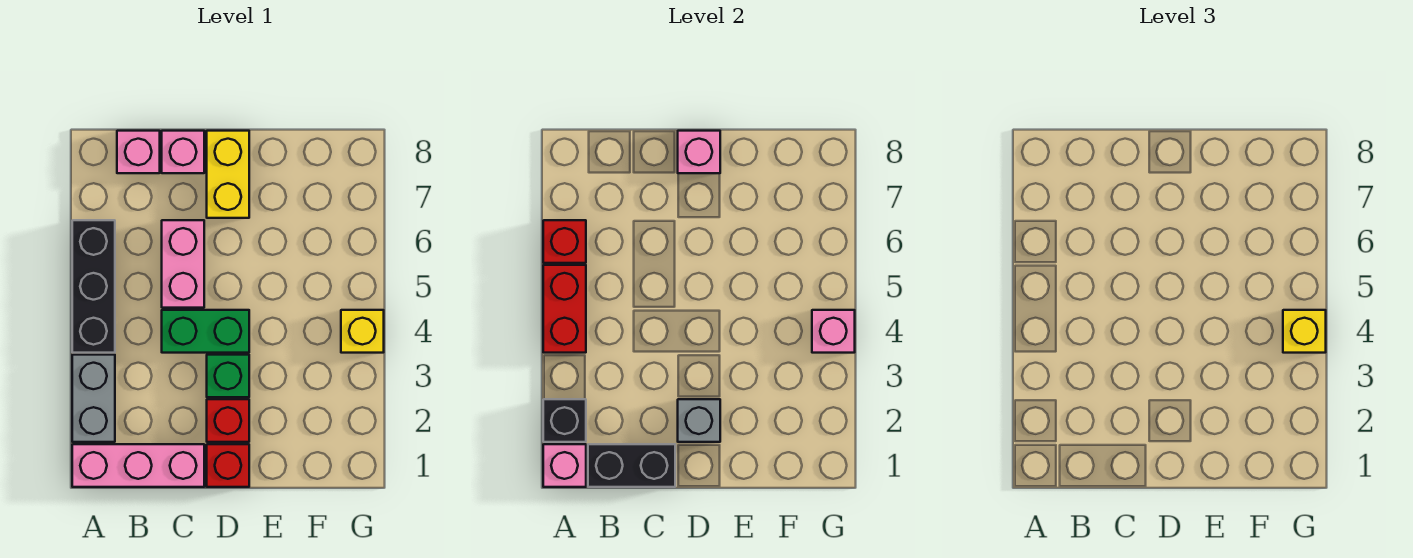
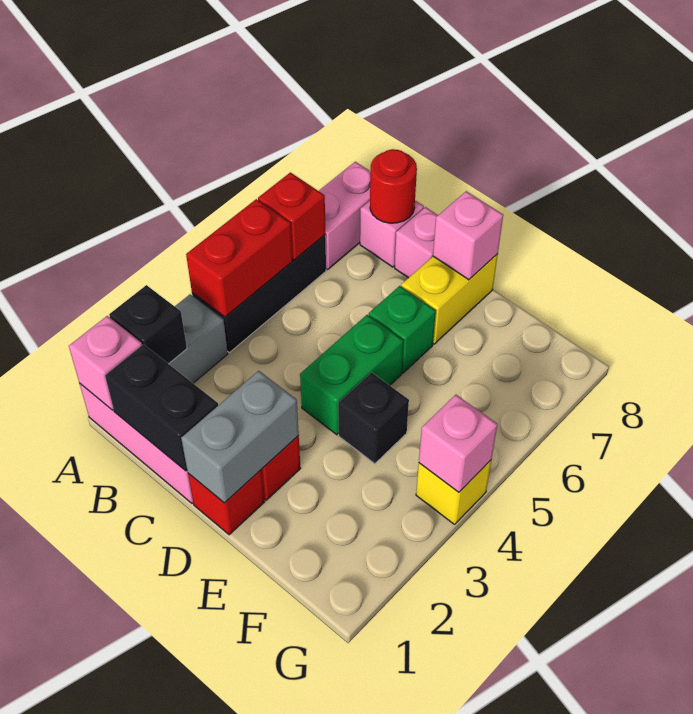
none -> red round brick B8 level 2
green brick C4:D4 level 1 -> green brick D4:D5 level 1
pink brick C5:C6 level 1 -> pink brick A7:A8 level 1
grey brick D2 level 2 -> grey brick D1:D2 level 2
green brick D3 level 1 -> green brick D6 level 1
none -> black brick E4 level 1
yellow brick G4 level 3 -> none

